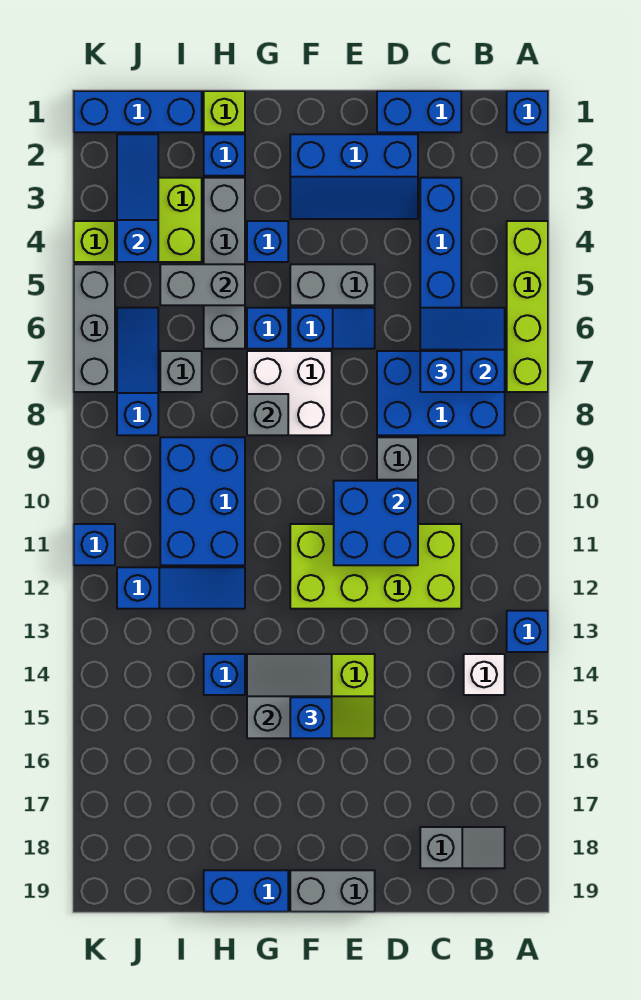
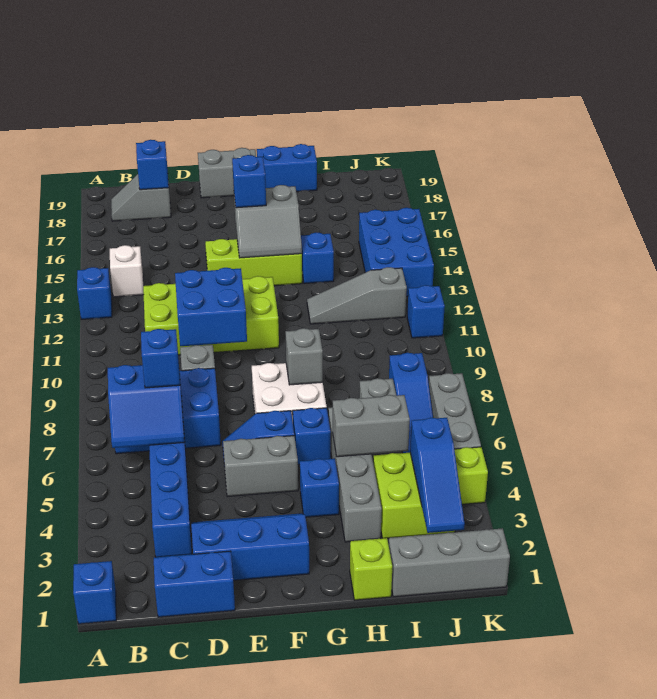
lime brick A4:A7 level 1 -> none
blue brick H2 level 1 -> blue brick C18 level 2
blue brick H9:I11 level 1 -> blue brick J13:K15 level 1
blue slope H12:J12 level 1 top J -> grey slope H12:J12 level 1 top J
blue brick I1:K1 level 1 -> grey brick I1:K1 level 1

